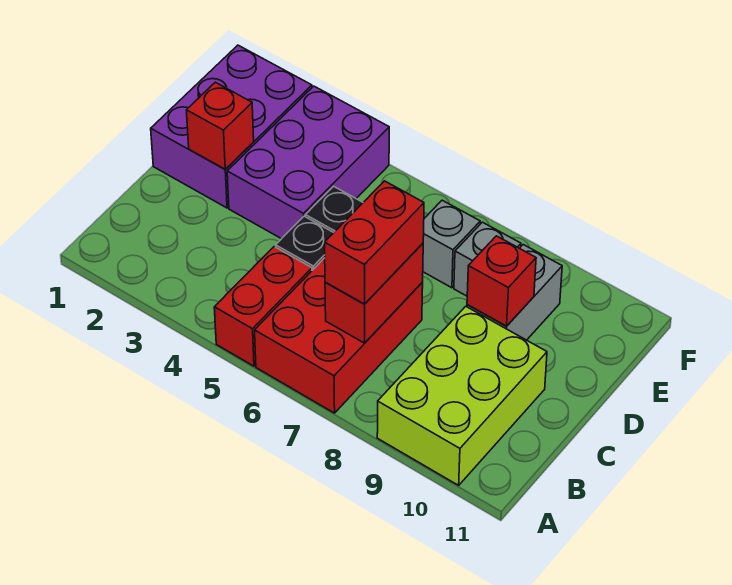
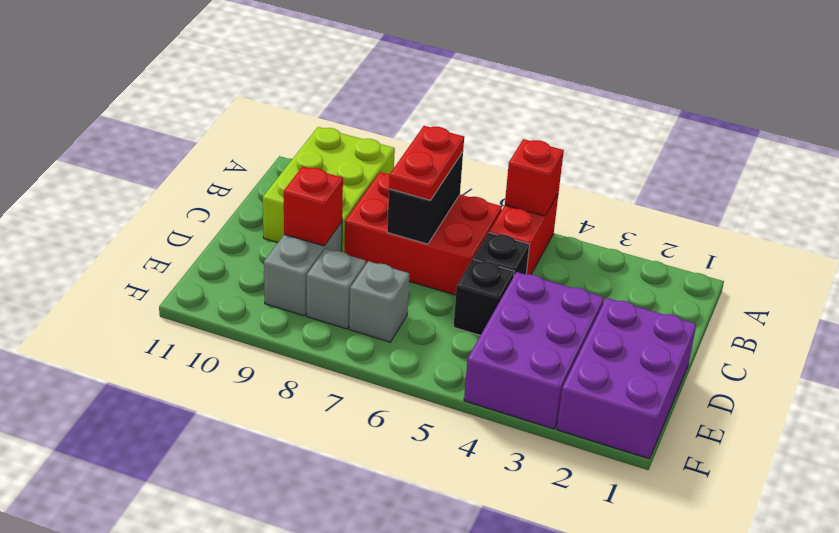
red brick A6:C7 level 1 -> red brick B6:C8 level 1
red brick B7:C7 level 2 -> black brick B7:C7 level 2
red brick B7:C7 level 3 -> red plate B7:C7 level 3
red brick D2 level 2 -> red brick A5 level 2

